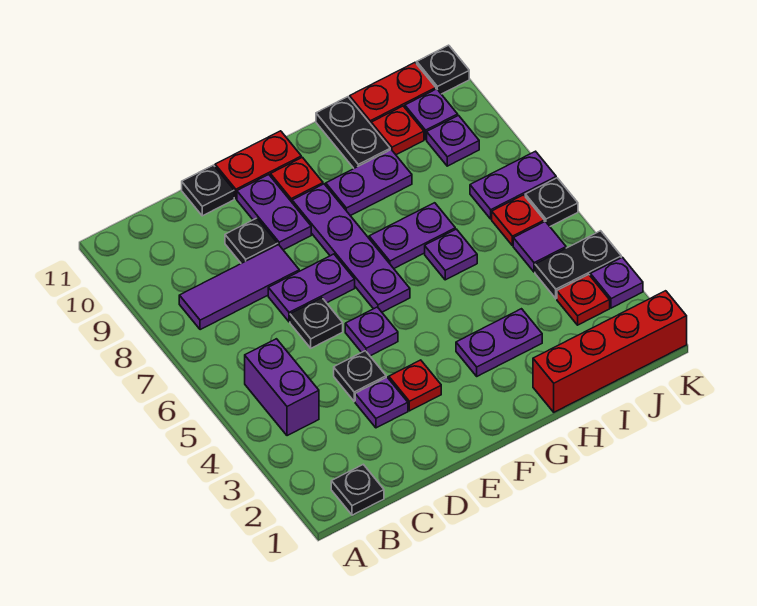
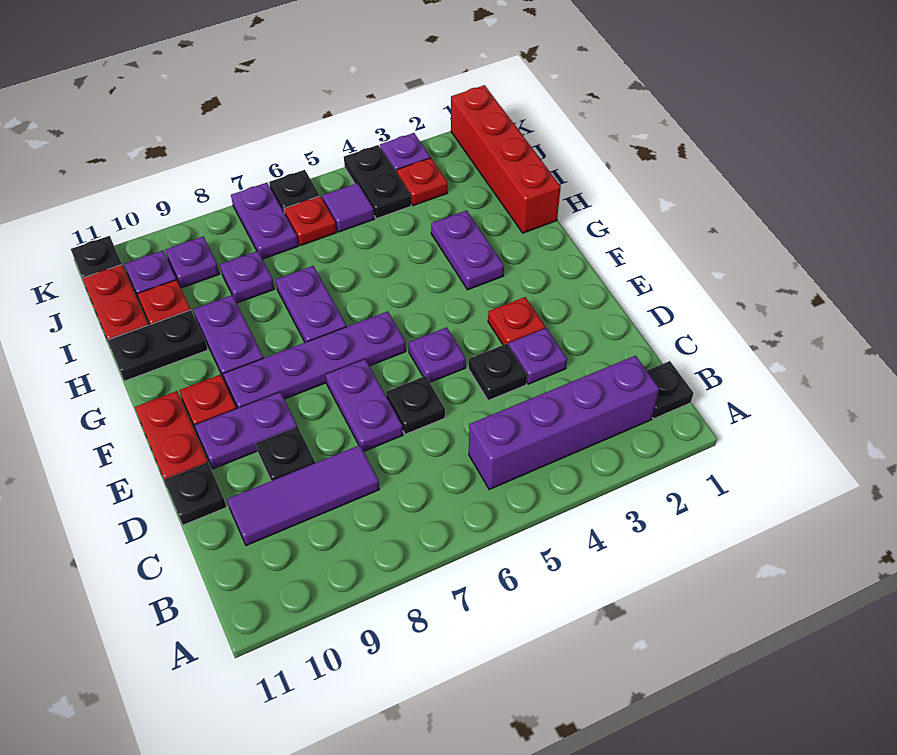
purple brick B4:B5 level 1 -> purple brick B2:B5 level 1
purple tile B8:D8 level 1 -> purple tile C8:C10 level 1
purple plate H6 level 1 -> purple plate I8 level 1

